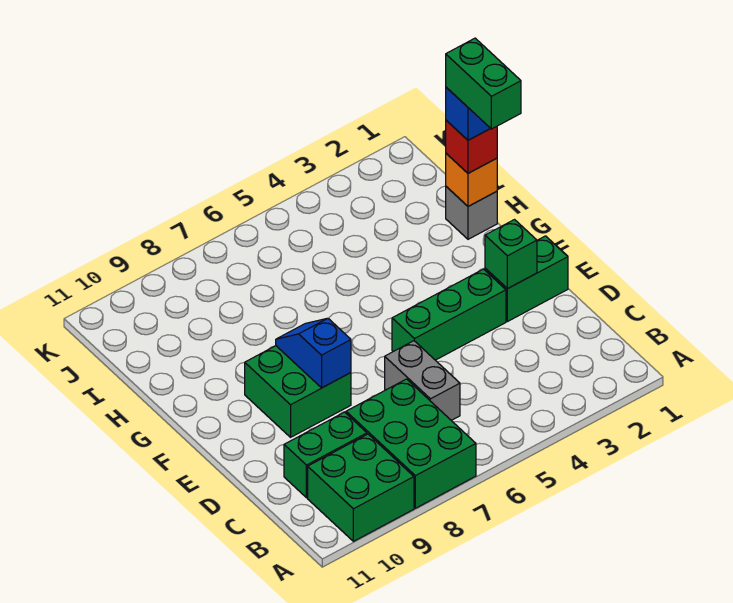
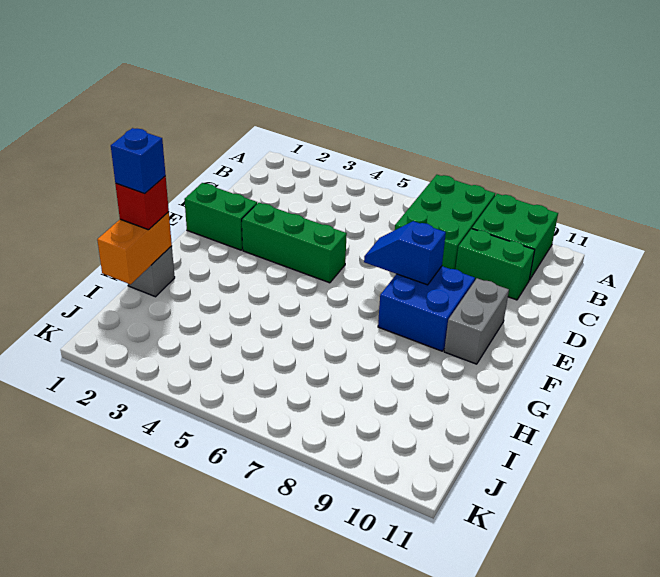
grey brick C6:D6 level 1 -> grey brick E10:F10 level 1
green brick E2 level 2 -> none
green brick E8:F9 level 1 -> blue brick E8:F9 level 1
blue slope E8:F8 level 2 top E -> blue slope E7:E8 level 2 top 8
green brick G1:H1 level 5 -> none
orange brick H1 level 2 -> orange brick H1:I1 level 2

